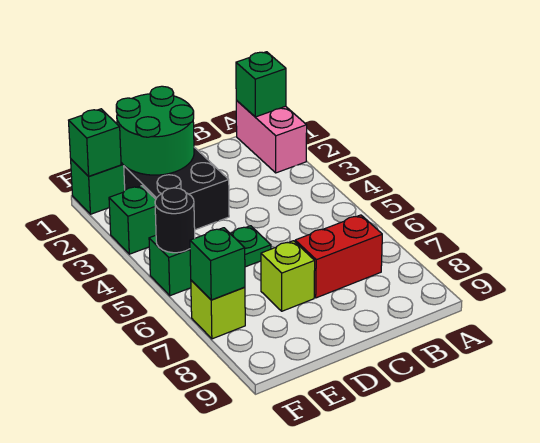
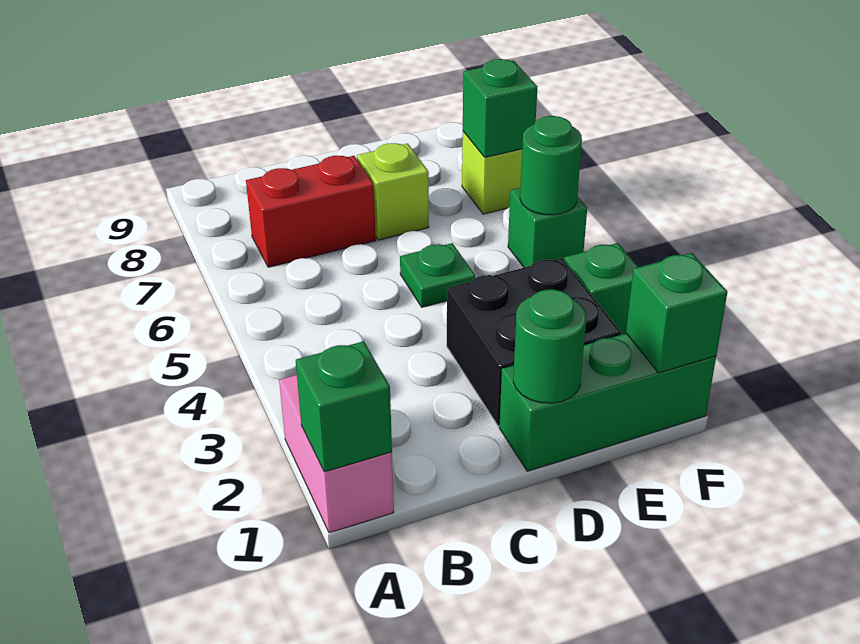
green round brick D1:E2 level 2 -> green round brick D1 level 2
black round brick F5 level 2 -> green round brick F5 level 2

